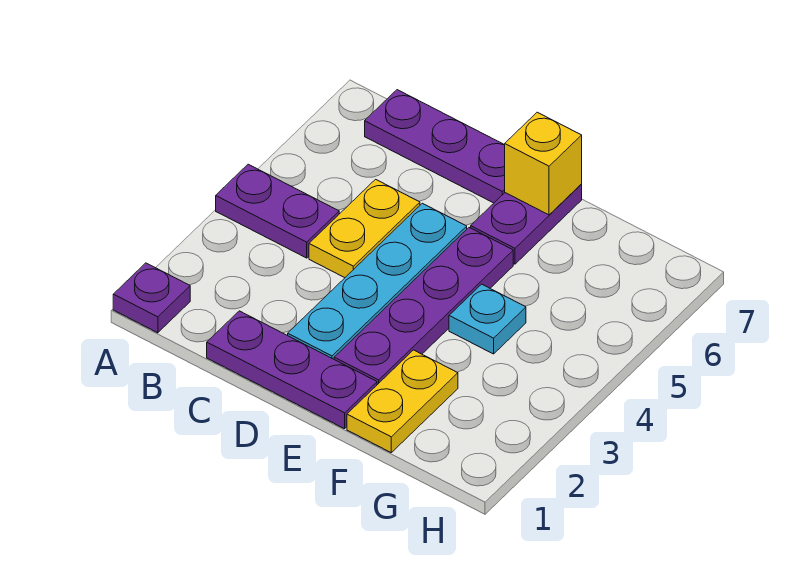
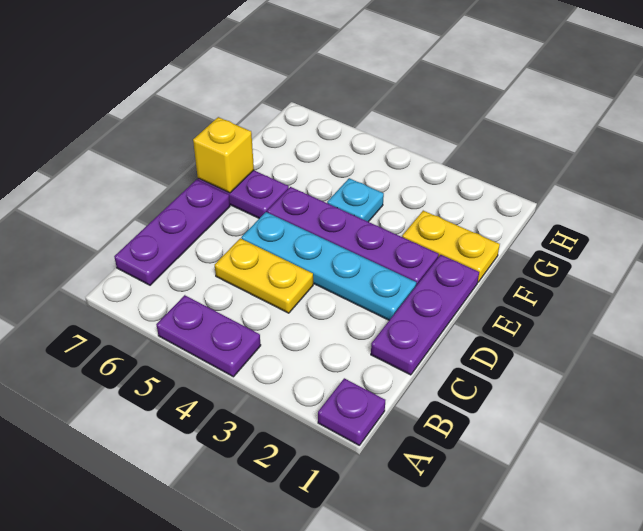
purple plate A4:B4 level 1 -> purple plate A4:A5 level 1

